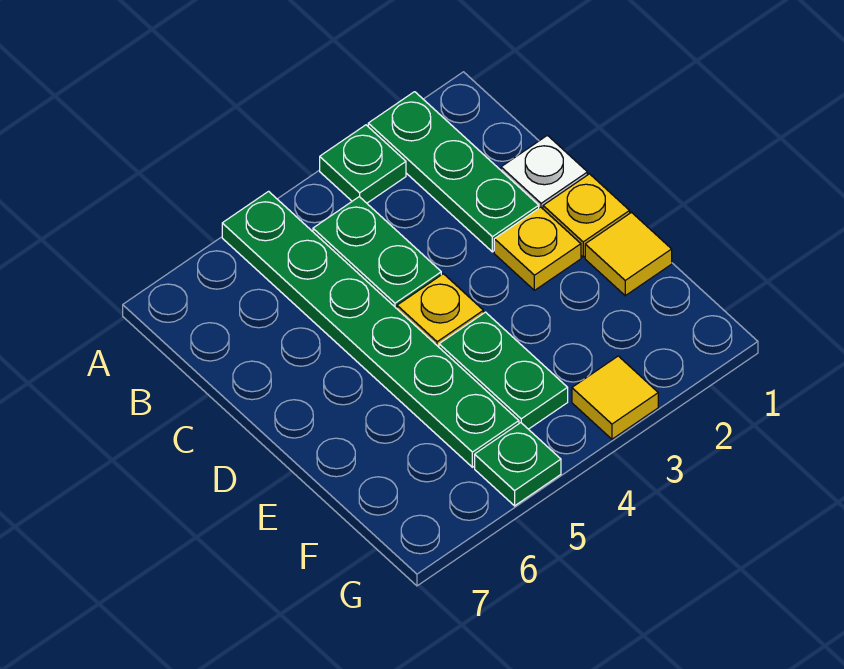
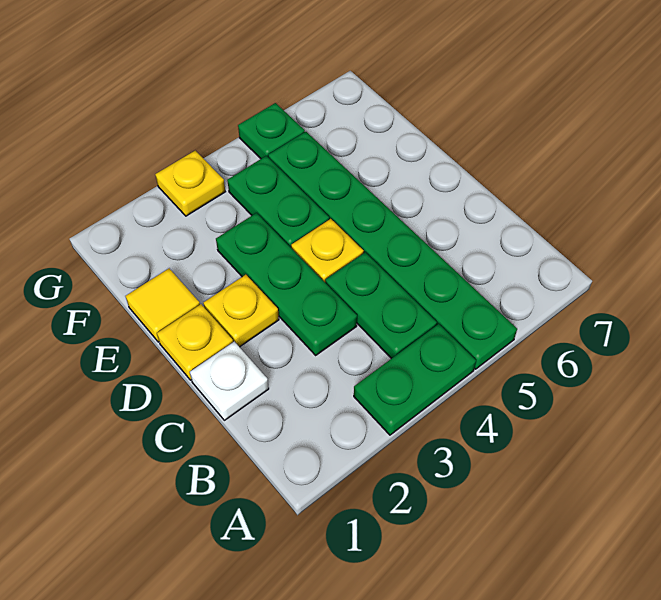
green plate A2:C2 level 1 -> green plate C3:E3 level 1
green plate A3 level 1 -> green plate A3:A4 level 1
yellow tile G3 level 1 -> yellow plate G3 level 1

